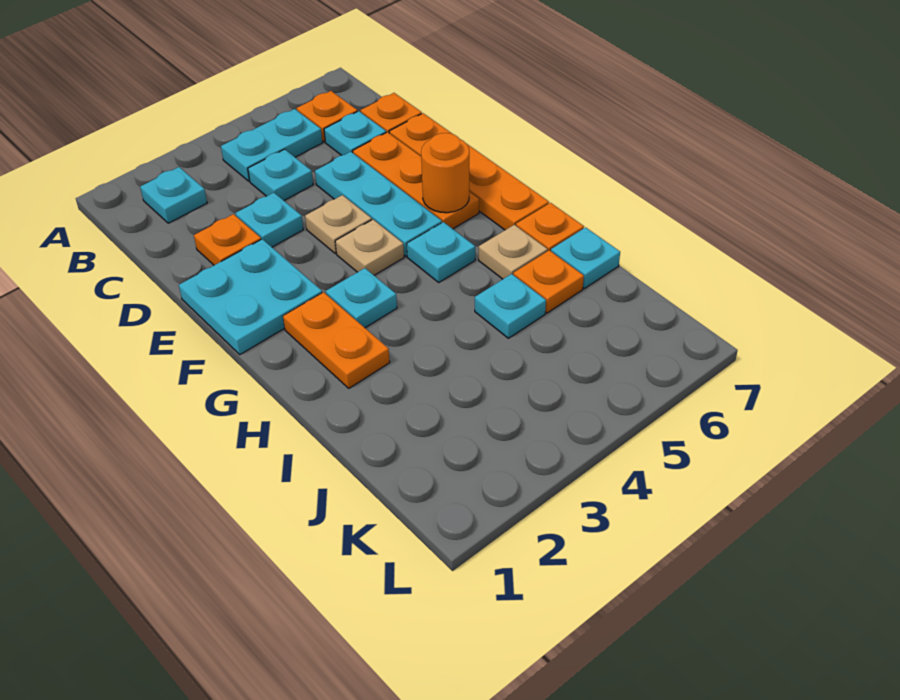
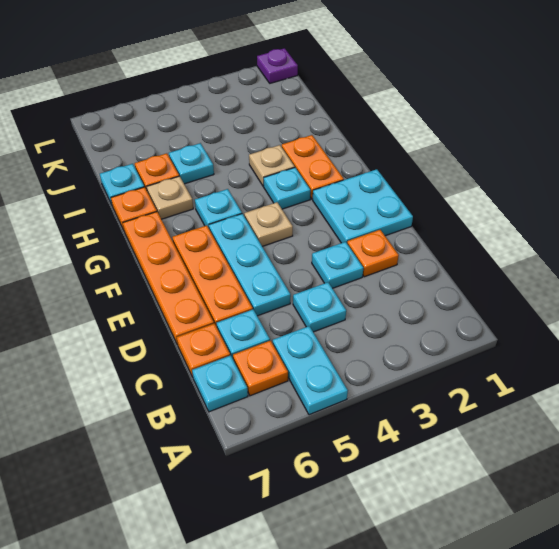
cyan plate B2 level 1 -> cyan plate B7 level 1
cyan plate B4:B5 level 1 -> cyan plate A5:B5 level 1
tan plate E4 level 1 -> tan plate H3 level 1
orange round brick F6 level 2 -> none
none -> purple plate L1 level 1

